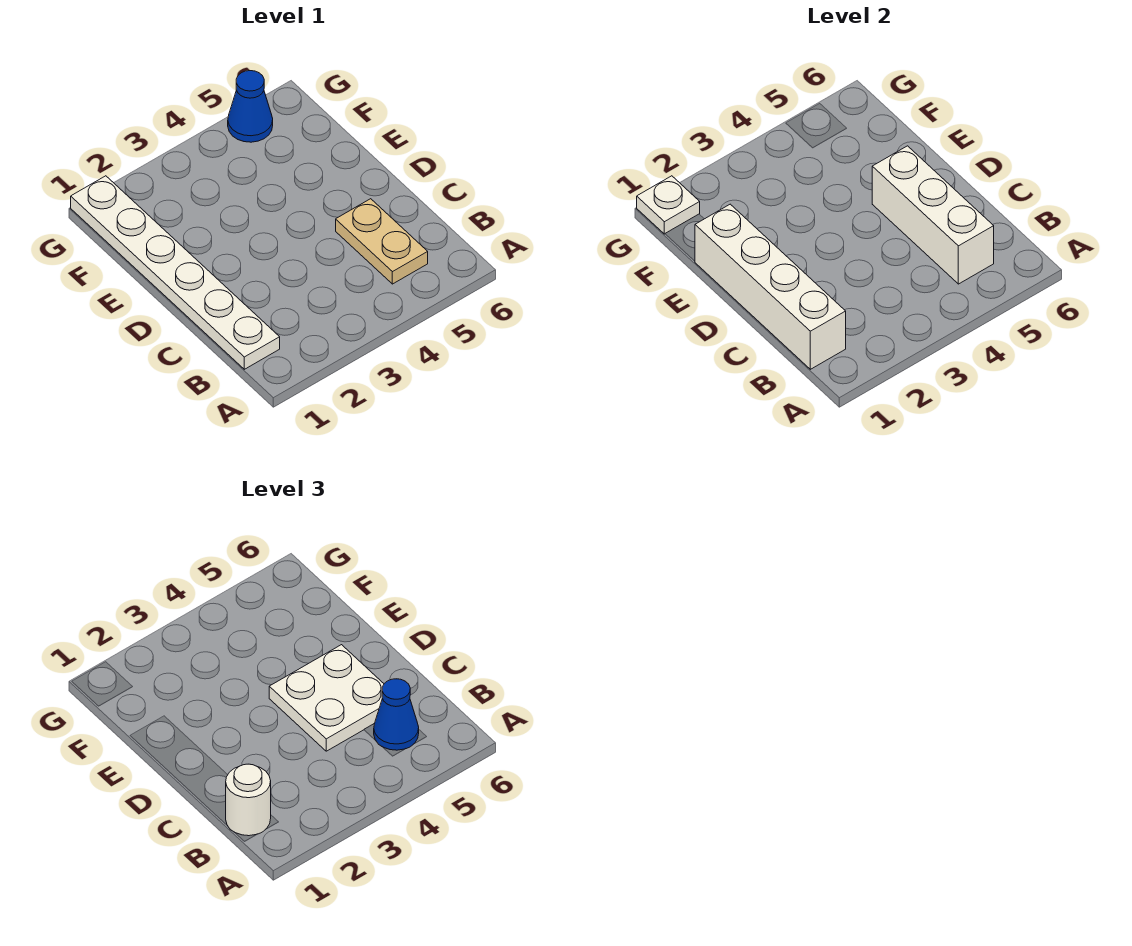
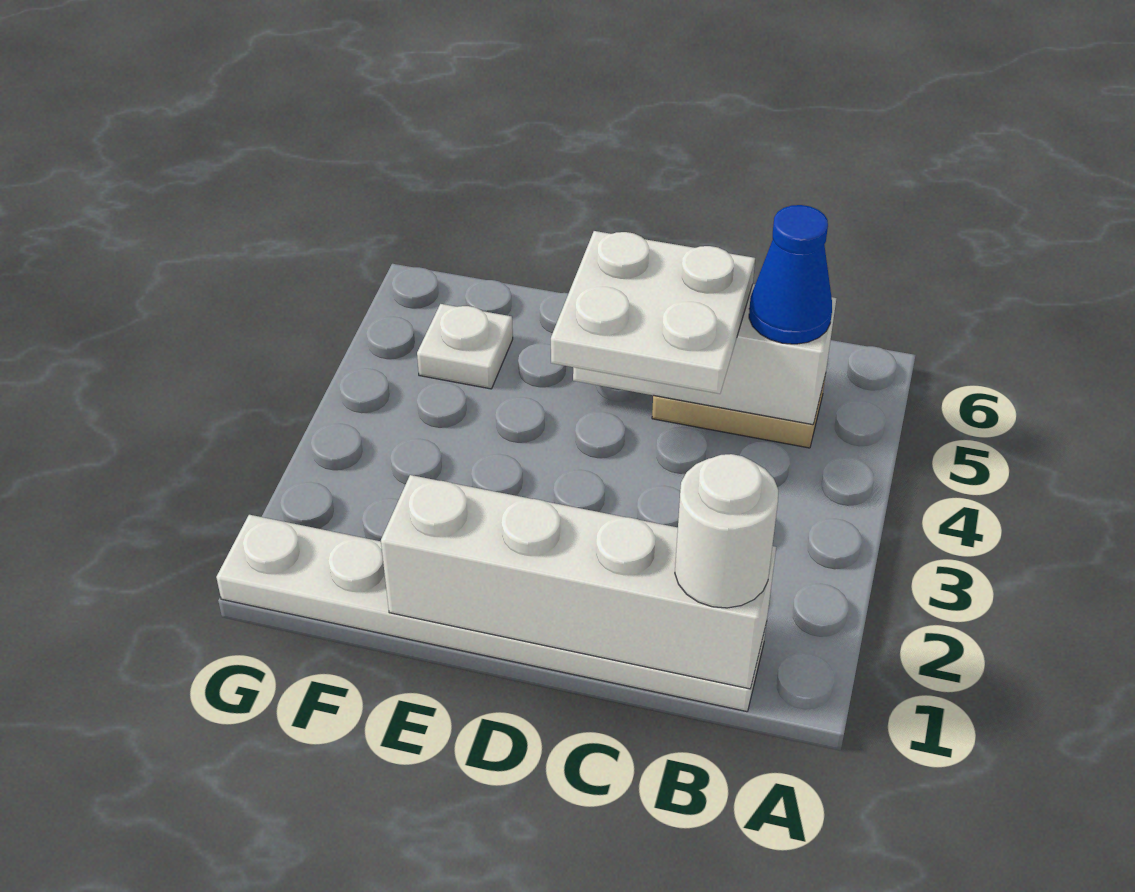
white plate G1 level 2 -> white plate F5 level 1
blue cone G5 level 1 -> none

